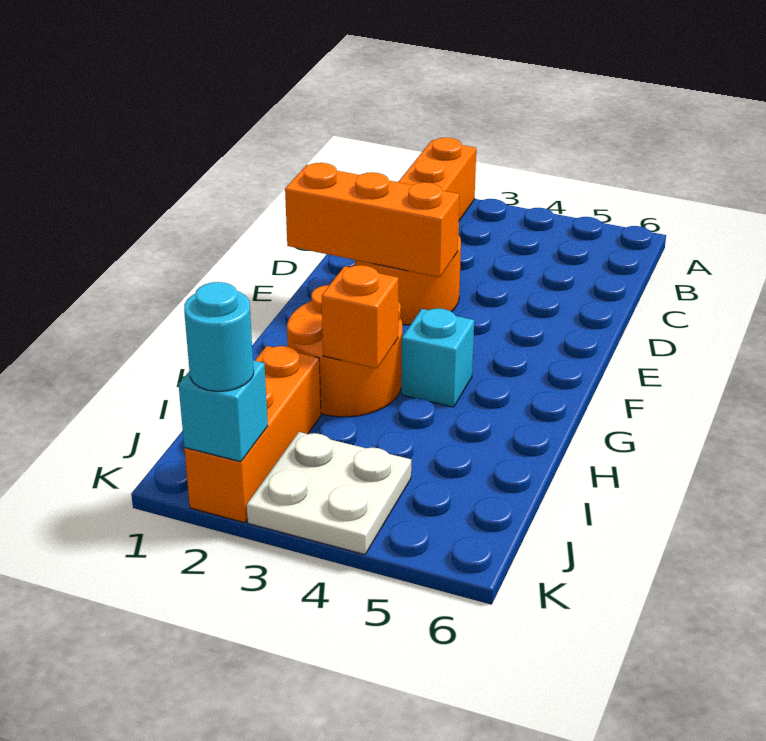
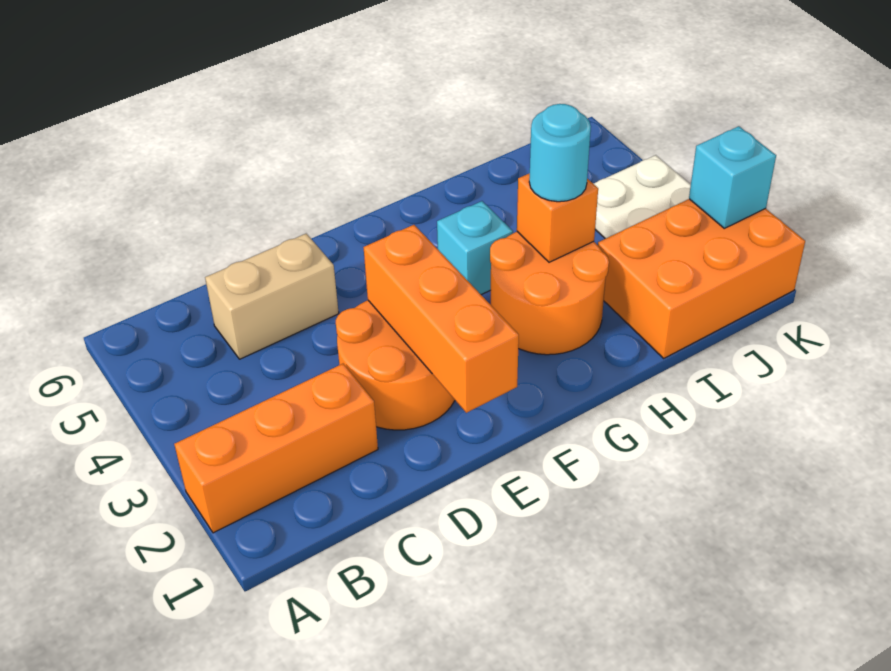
none -> tan brick C5:D5 level 1
orange brick I2:K2 level 1 -> orange brick I1:K2 level 1
cyan round brick K2 level 3 -> cyan round brick H3 level 3

